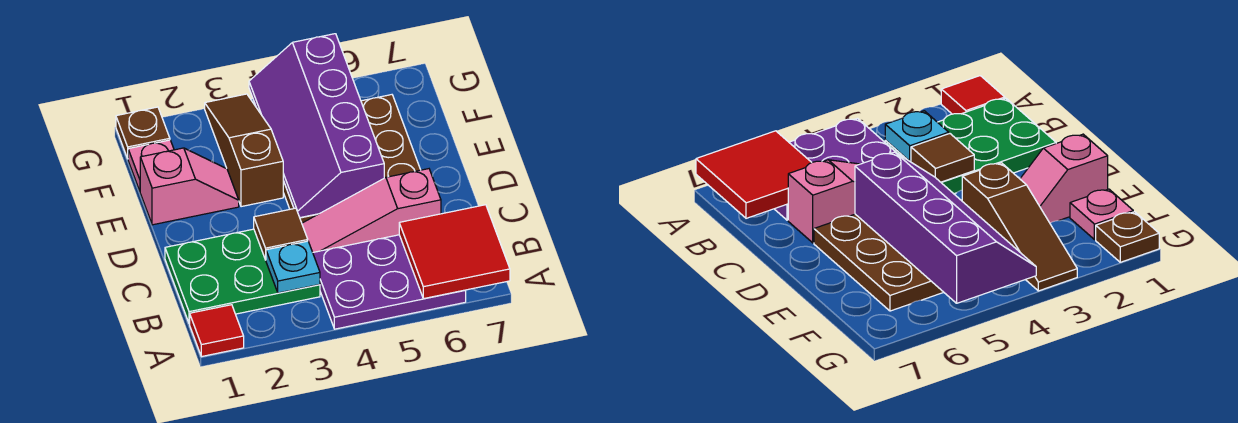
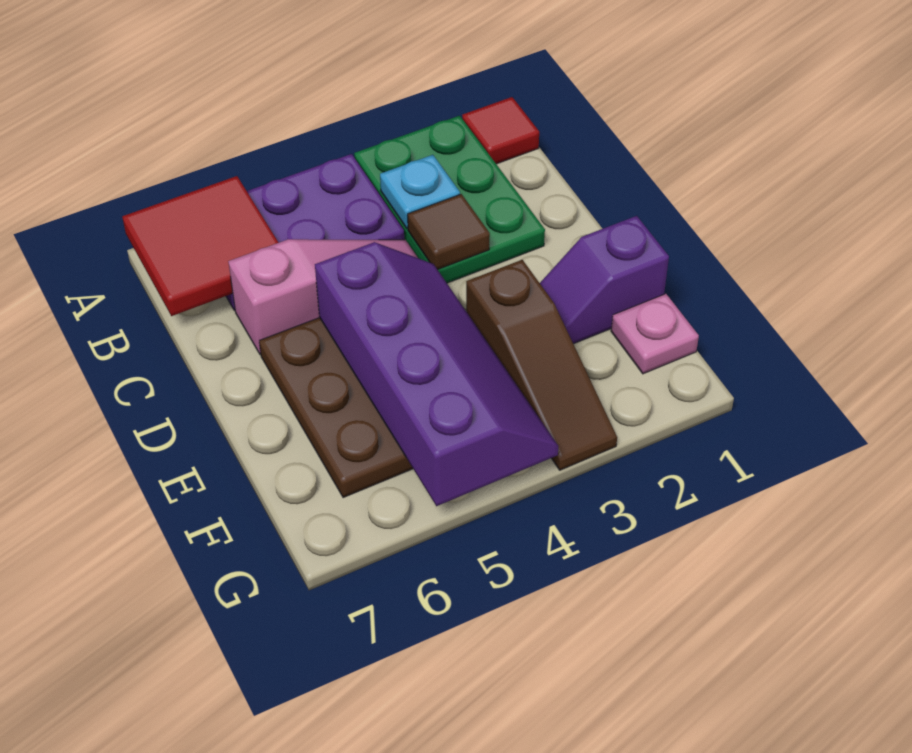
green plate B1:C3 level 1 -> green plate A2:C3 level 1
pink slope E1:E2 level 1 top 1 -> purple slope E1:E2 level 1 top 1
brown plate G1 level 1 -> none

